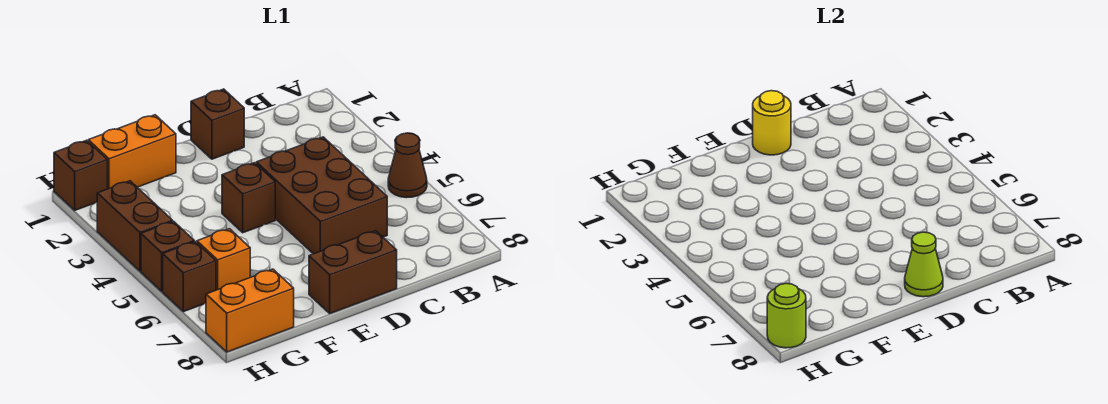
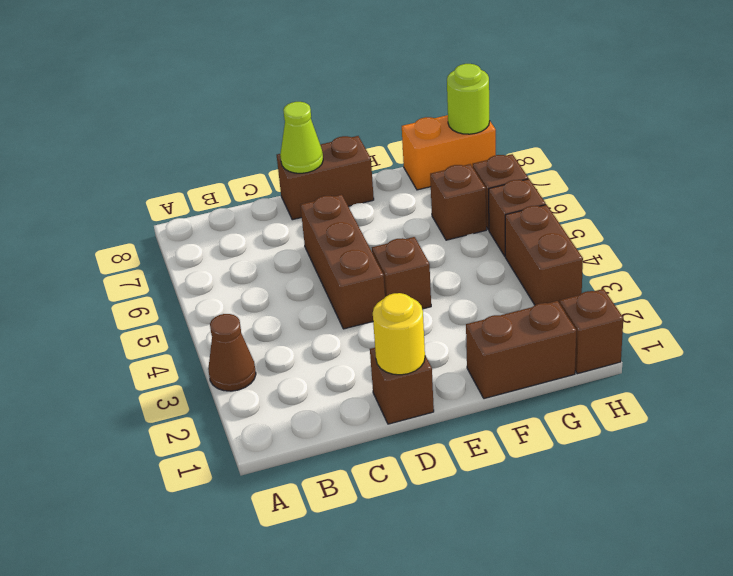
brown cone A5 level 1 -> brown cone A3 level 1
brown brick C4:D6 level 1 -> brown brick D4:D6 level 1
orange brick F1:G1 level 1 -> brown brick F1:G1 level 1
orange brick G6 level 1 -> brown brick G6 level 1

